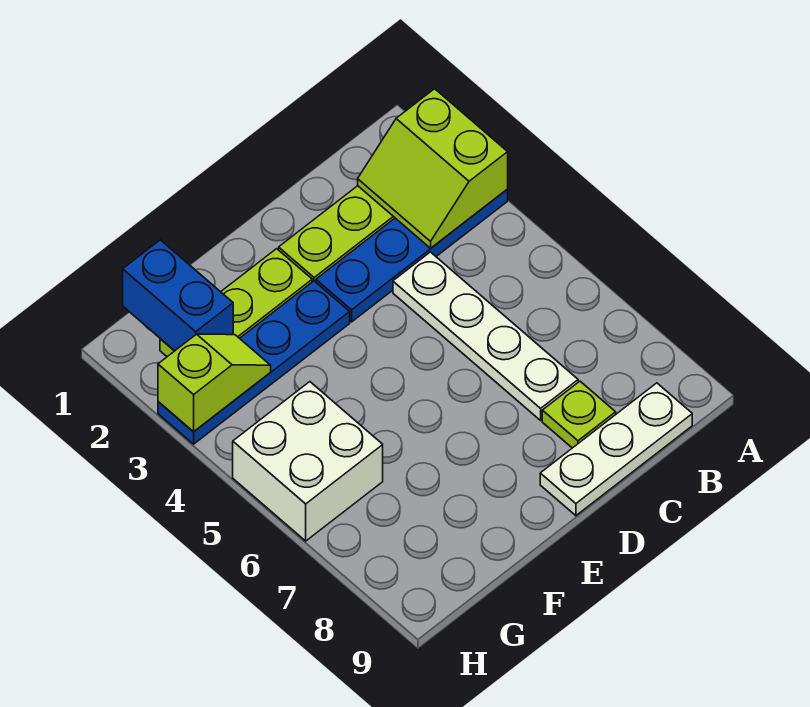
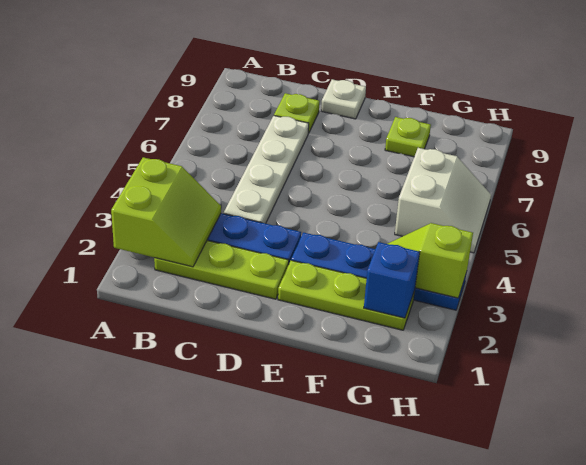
white plate B9:D9 level 1 -> white plate D9 level 1
none -> lime plate F8 level 1
blue brick G1:G2 level 2 -> blue brick G2 level 2
white brick G5:H6 level 1 -> white slope G5:H6 level 1 top G

